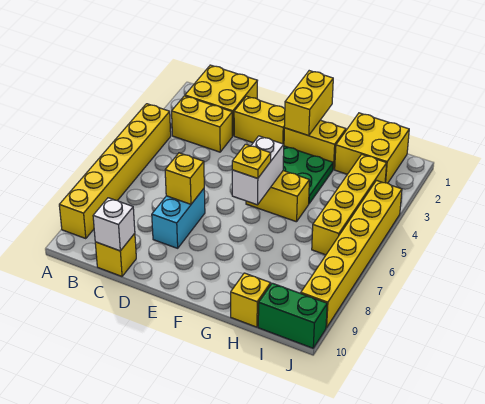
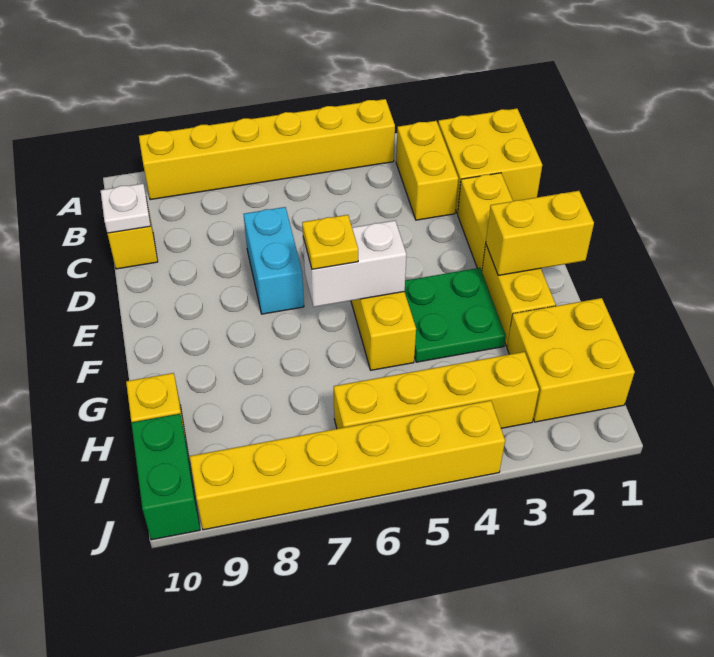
white brick C10 level 2 -> white plate C10 level 2
cyan brick D7:D8 level 1 -> cyan brick D7:E7 level 1
yellow brick D7 level 2 -> none

